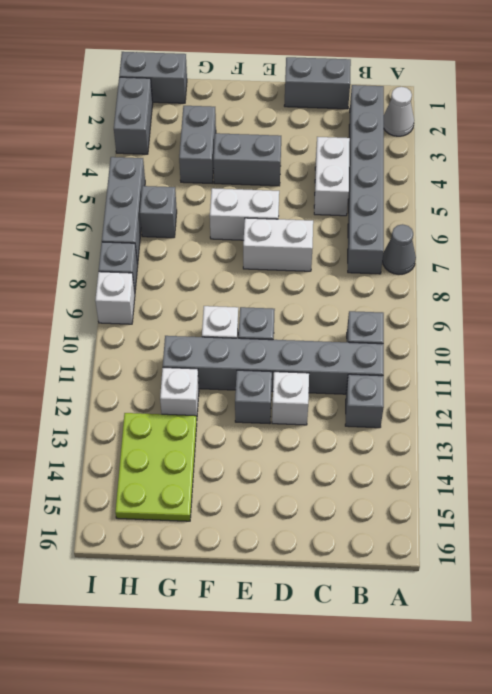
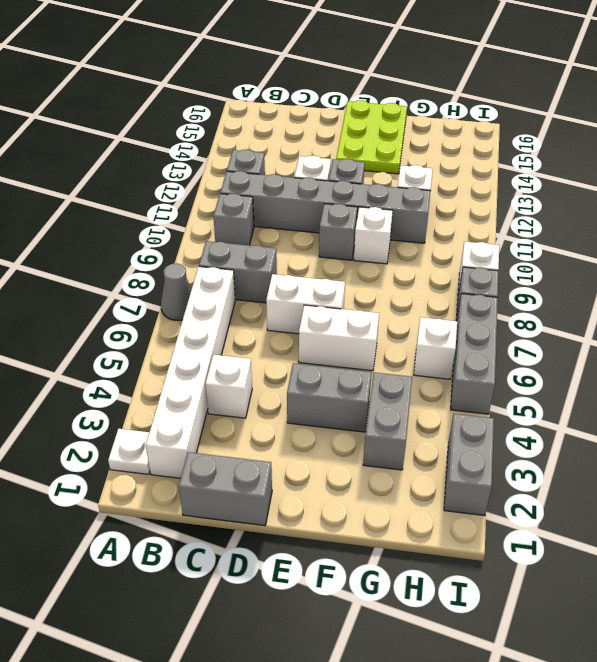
white cone A2 level 1 -> white plate A2 level 1
grey brick B2:B7 level 1 -> white brick B2:B7 level 1
white brick C4:C5 level 1 -> white brick C4 level 1
lime plate G13:H15 level 1 -> lime plate E14:F16 level 1
grey brick H1:I1 level 1 -> grey brick B8:C8 level 1
grey brick H6 level 1 -> white brick H6 level 1

